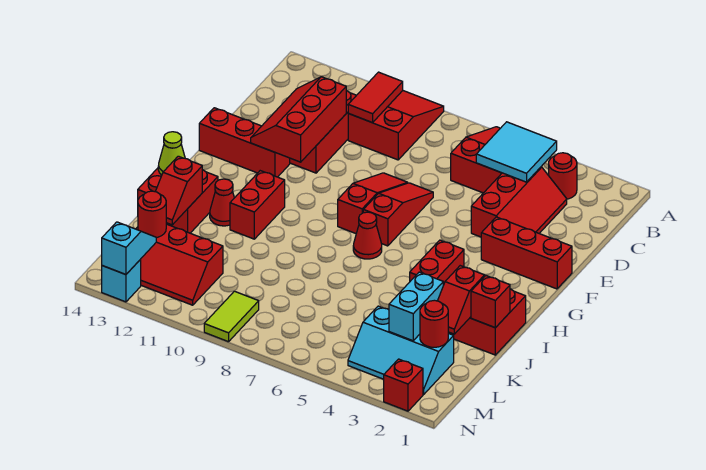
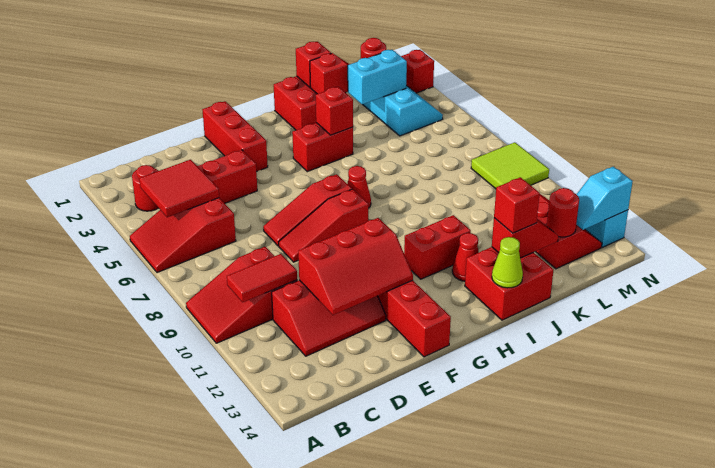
cyan tile B4:C5 level 2 -> red tile B4:C5 level 2
none -> red brick I4 level 2
none -> red brick J13 level 3
lime tile M9:N9 level 1 -> lime tile M8:N9 level 1

